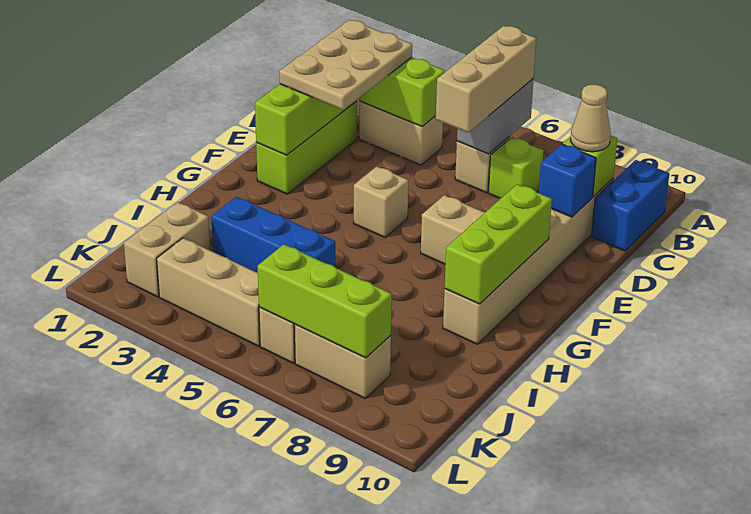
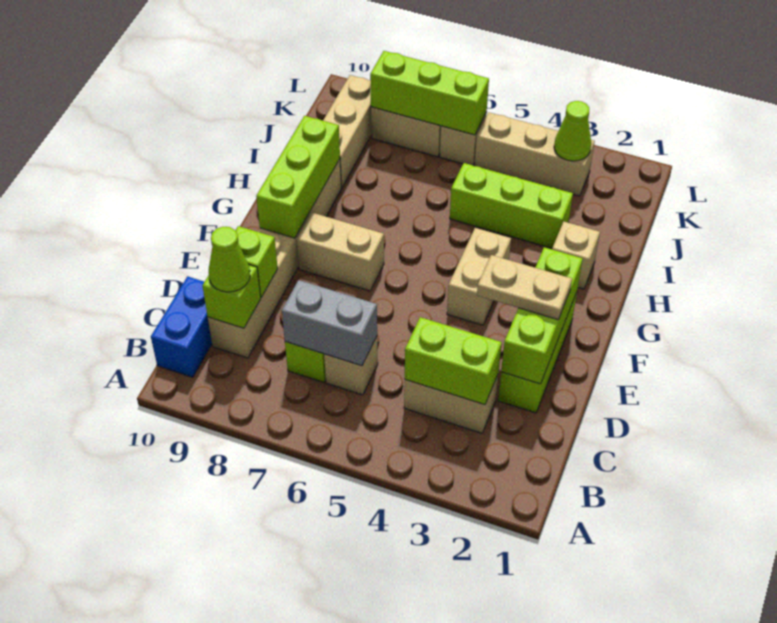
grey brick B6:C6 level 2 -> grey brick C6:C7 level 2
tan brick B6:D6 level 3 -> tan brick I9:K9 level 1
tan plate C2:E3 level 3 -> tan plate E2:E3 level 3
tan cone C9 level 3 -> lime cone C9 level 3
blue brick D9 level 2 -> lime brick D9 level 2
tan brick F5 level 1 -> tan brick H2 level 1
blue brick I3:I5 level 1 -> lime brick I3:I5 level 1
tan brick J2:K2 level 1 -> tan brick F4:G4 level 1
none -> lime cone K3 level 2

